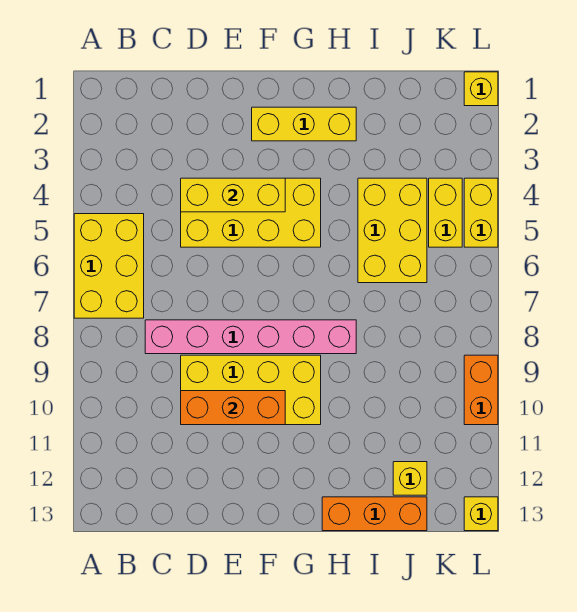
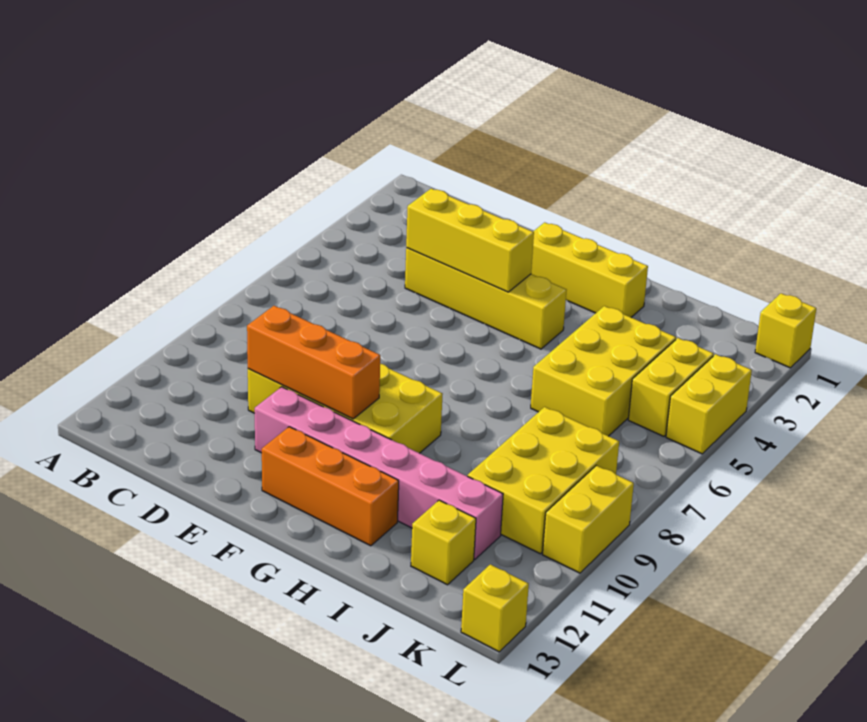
yellow brick A5:B7 level 1 -> yellow brick J8:K10 level 1
pink brick C8:H8 level 1 -> pink brick E11:J11 level 1
yellow brick D4:G5 level 1 -> yellow brick D4:G4 level 1
orange brick H13:J13 level 1 -> orange brick F12:H12 level 1
orange brick L9:L10 level 1 -> yellow brick L9:L10 level 1

